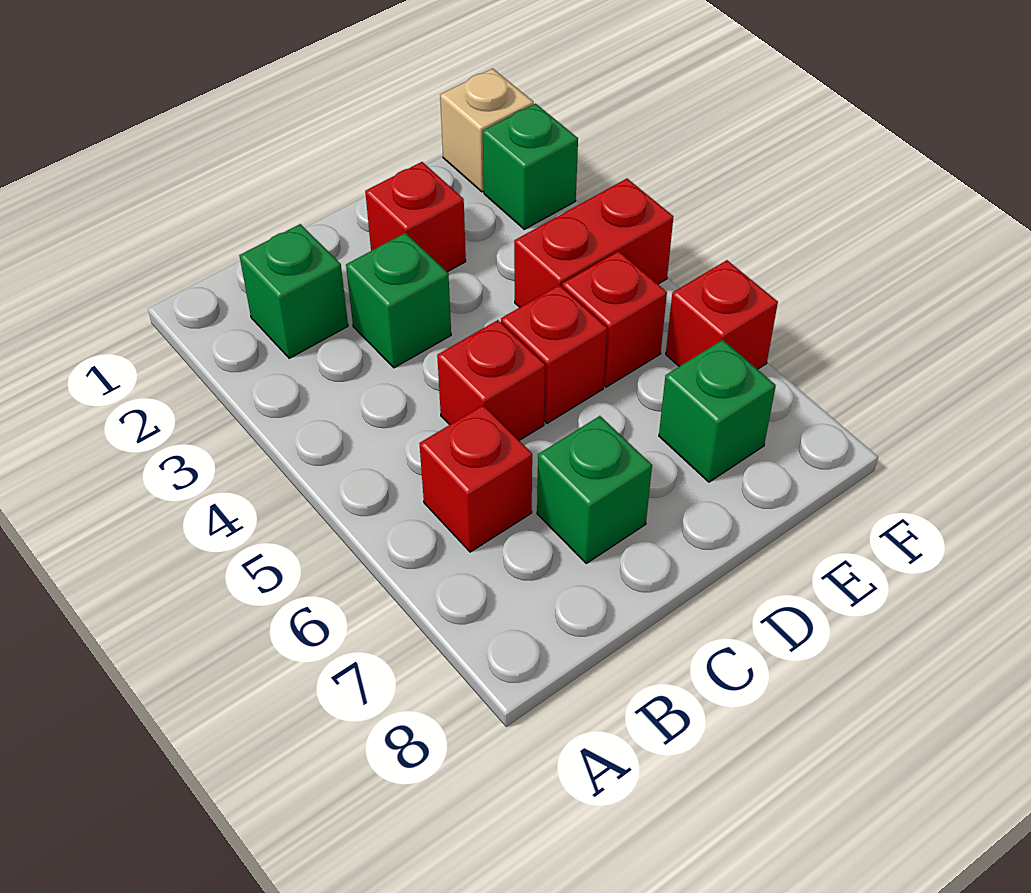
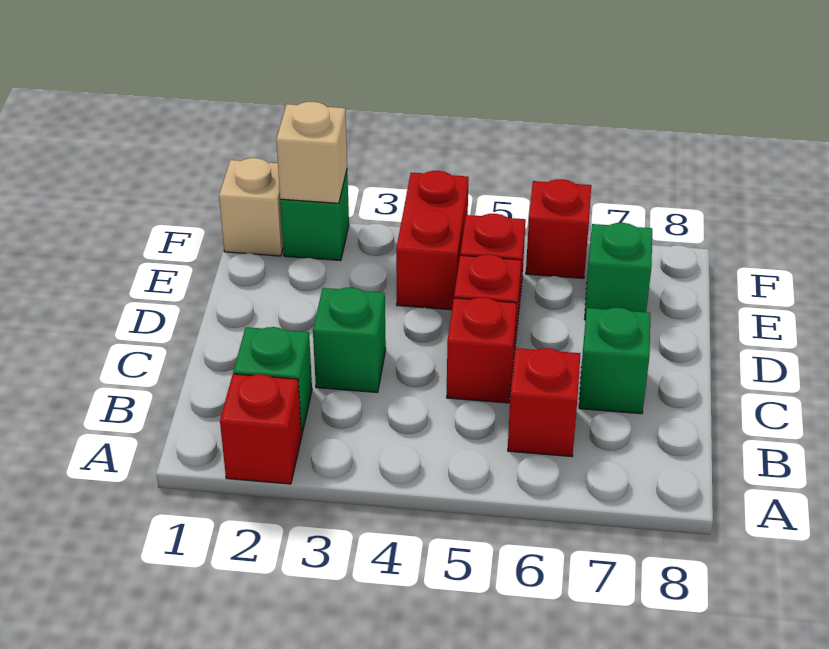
red brick D2 level 1 -> red brick A2 level 1
none -> tan brick F2 level 2

